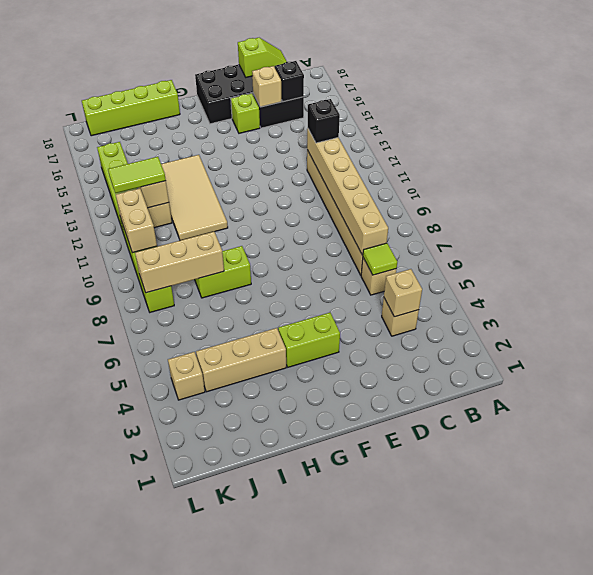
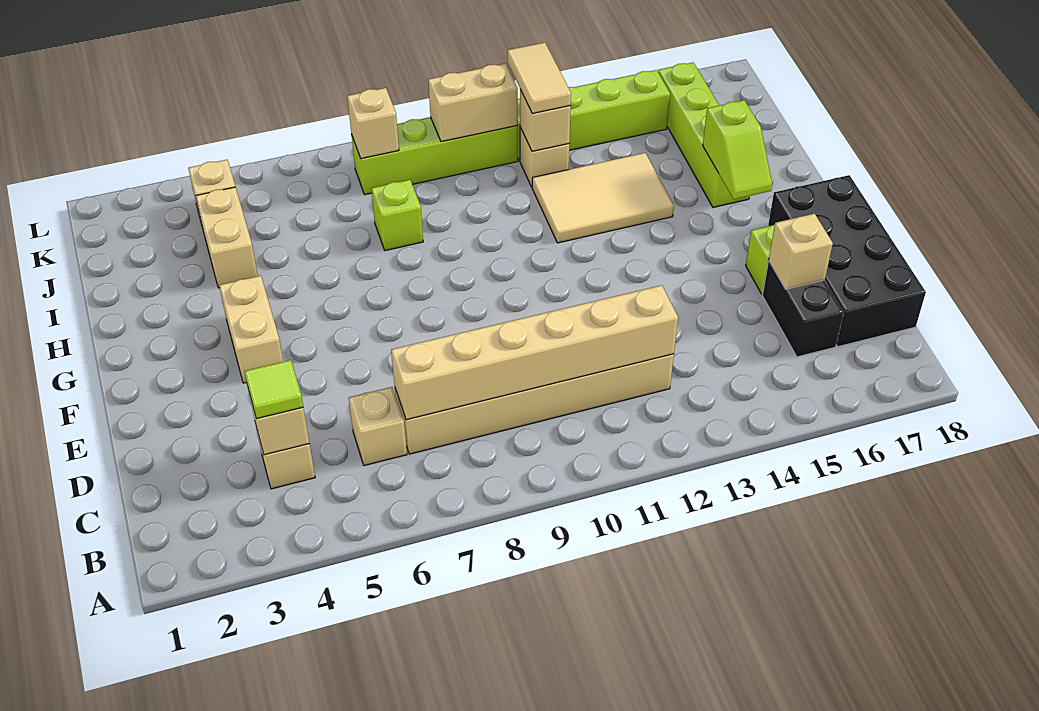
lime tile C6 level 2 -> lime tile C4 level 3
black brick C12 level 3 -> none
black brick C16 level 2 -> none
lime slope C18:D18 level 2 top D -> lime slope G16:H16 level 2 top H
lime brick F4:G4 level 1 -> tan brick F4:G4 level 1
tan brick H4:J4 level 1 -> tan brick I4:J4 level 1
lime brick H8:I8 level 1 -> lime brick I8 level 1
tan tile H11:I14 level 1 -> tan tile H12:I14 level 1
lime brick H18:K18 level 1 -> lime brick H16:K16 level 1
tan brick I8:K8 level 2 -> tan brick K8 level 2
lime tile J12:K12 level 3 -> tan tile J12:K12 level 3

